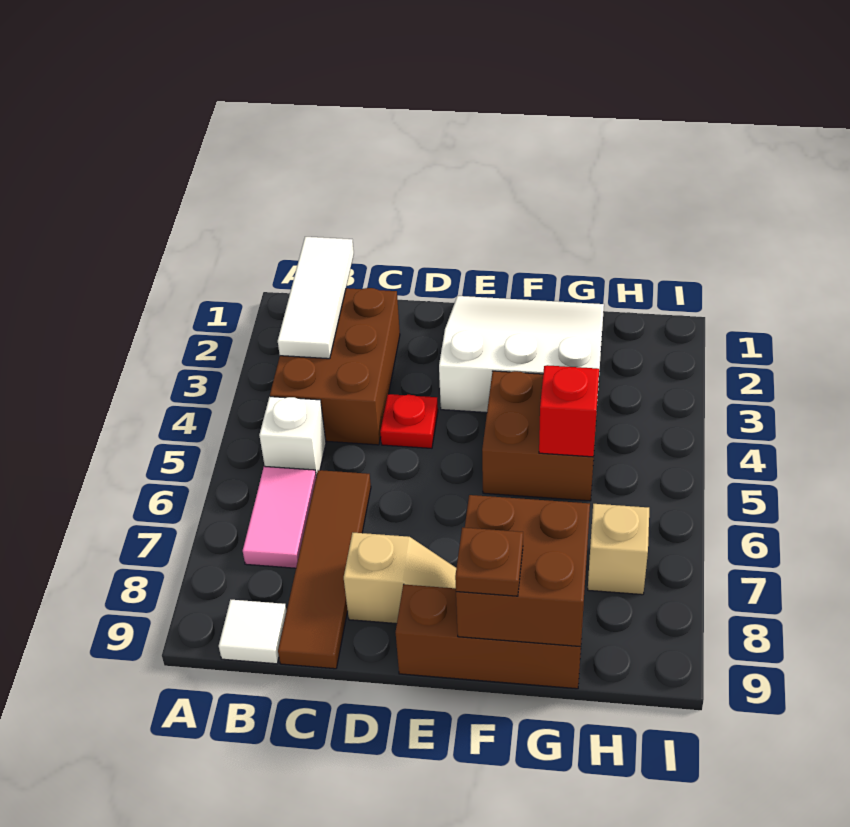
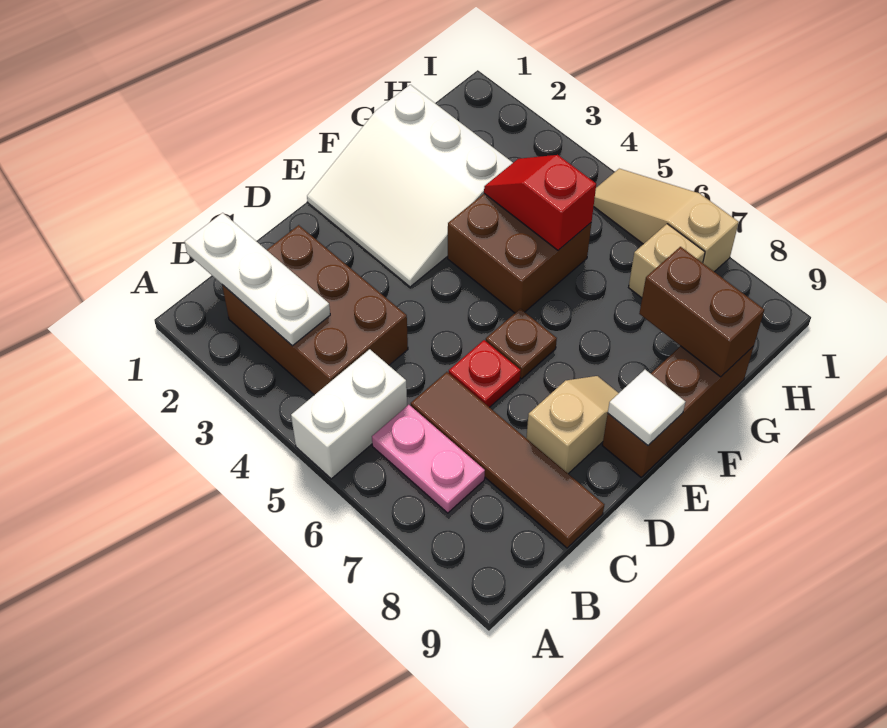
white tile B1:B3 level 2 -> white plate B1:B3 level 2
white brick B5 level 1 -> white brick A5:B5 level 1
pink tile B6:B7 level 1 -> pink plate B6:B7 level 1
white tile B9 level 1 -> white tile E9 level 2
red plate D4 level 1 -> red plate D6 level 1
white slope E1:G3 level 1 top 3 -> white slope E1:G3 level 1 top G
brown brick F8:G9 level 2 -> brown brick G8:G9 level 2
brown plate F9 level 3 -> brown plate E6 level 1
none -> tan slope I5:I7 level 1 top 7

